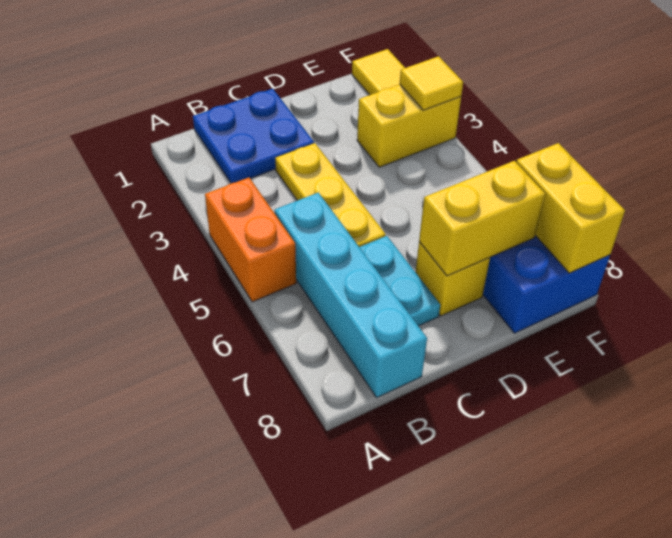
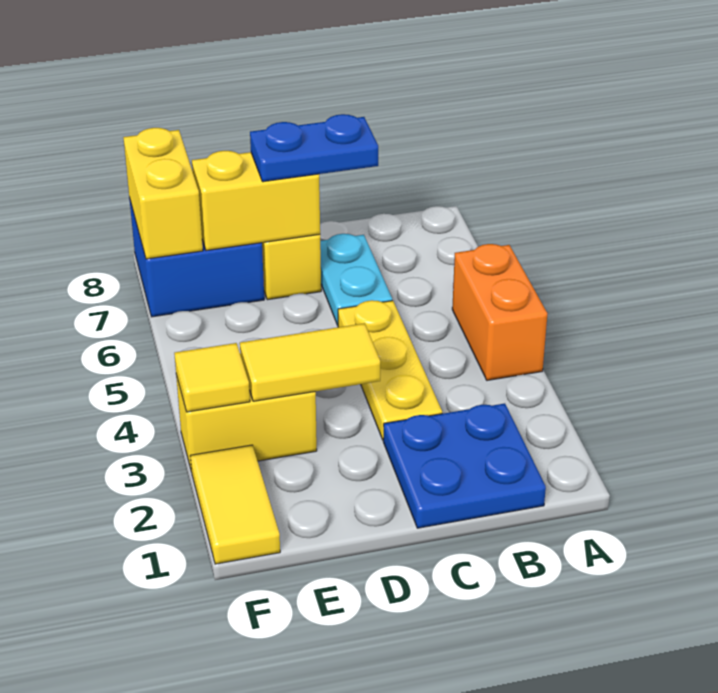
cyan brick B5:B8 level 1 -> none
none -> blue plate C7:D7 level 3
none -> yellow tile D3:E3 level 2

